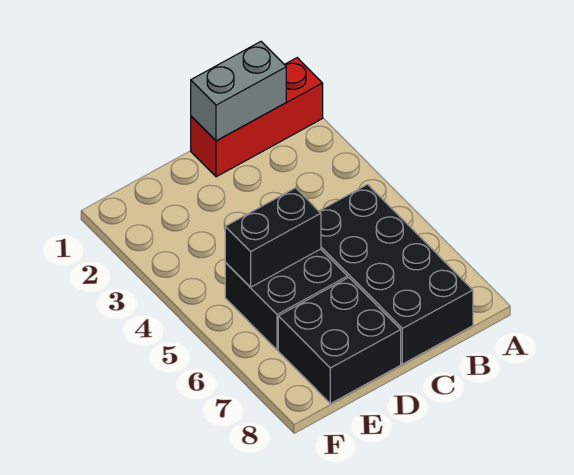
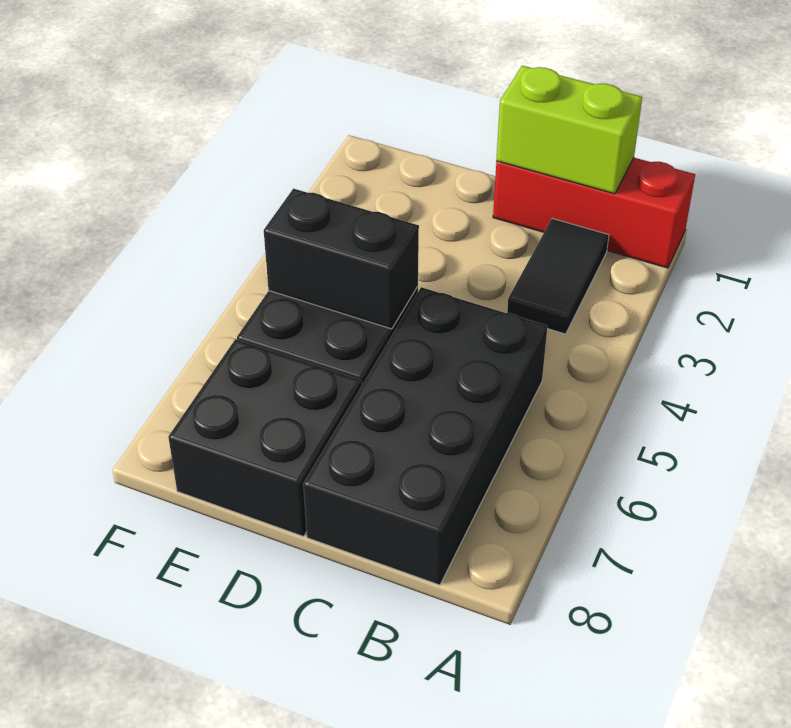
grey brick B1:C1 level 2 -> lime brick B1:C1 level 2
none -> black tile B2:B3 level 1

